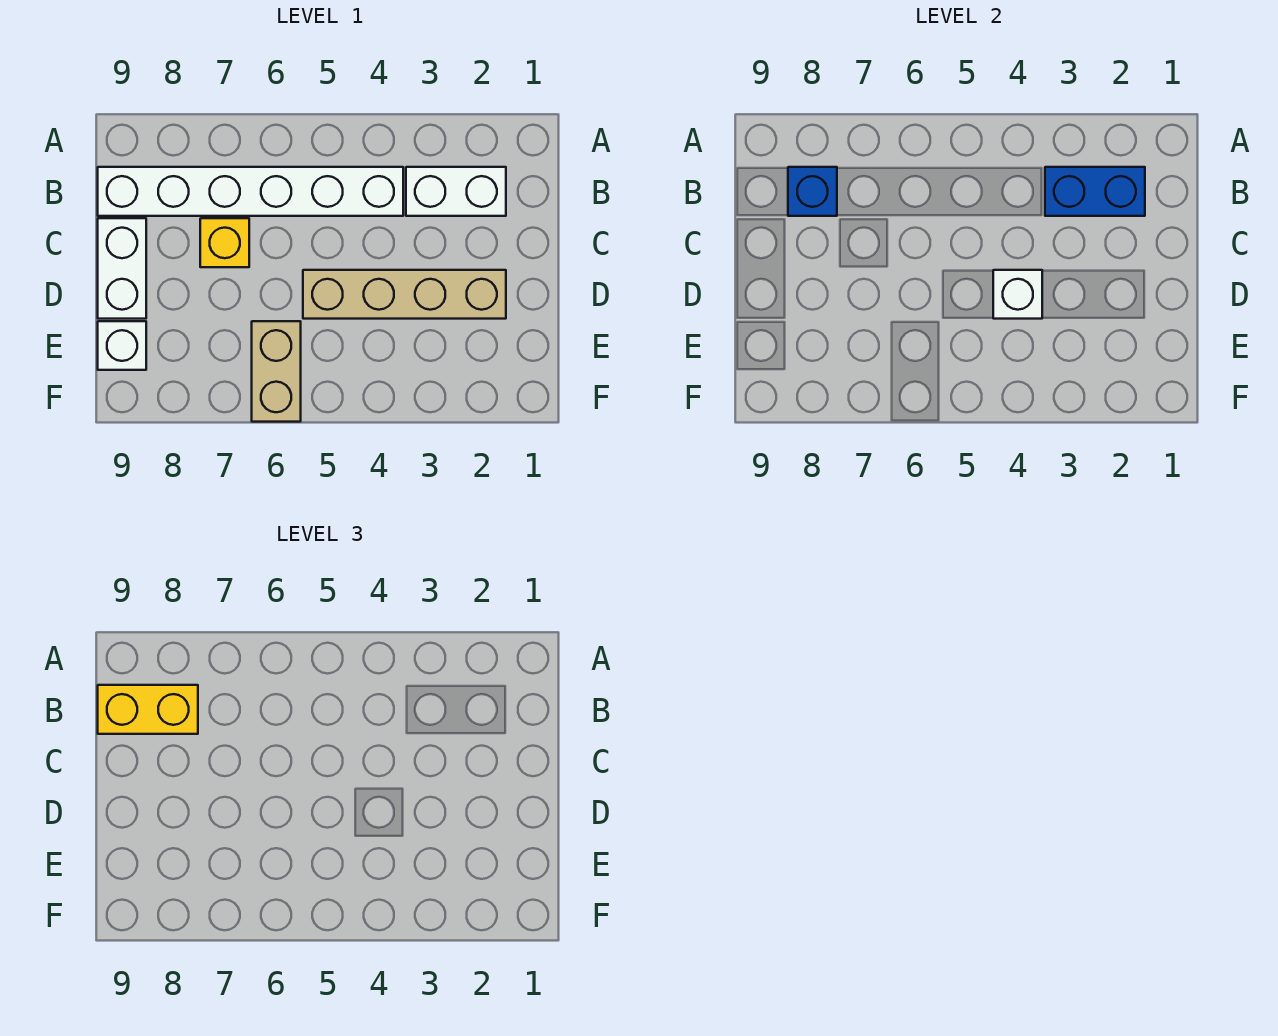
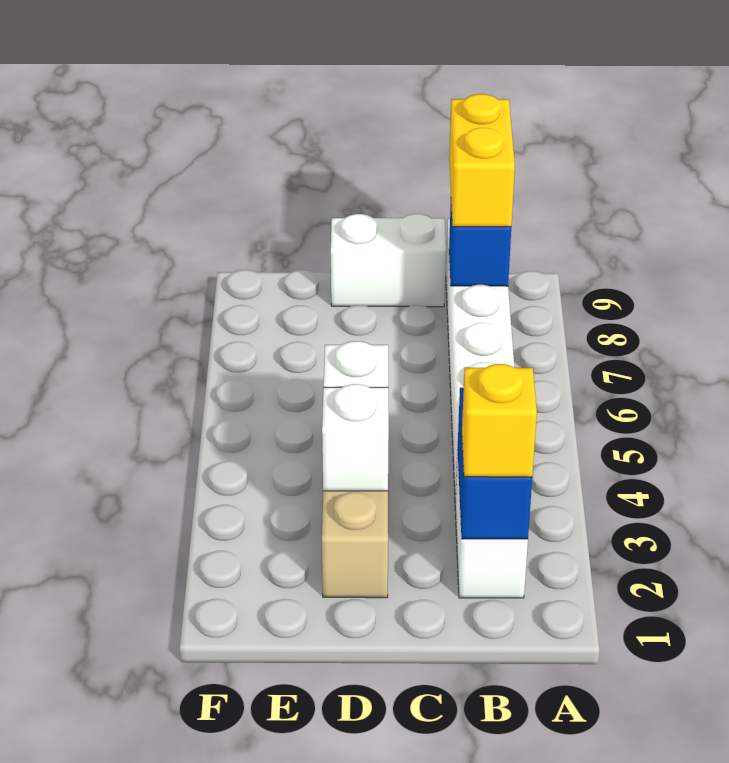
yellow brick C7 level 1 -> yellow brick B2 level 3
tan brick E6:F6 level 1 -> none
white brick E9 level 1 -> white brick D3 level 2

